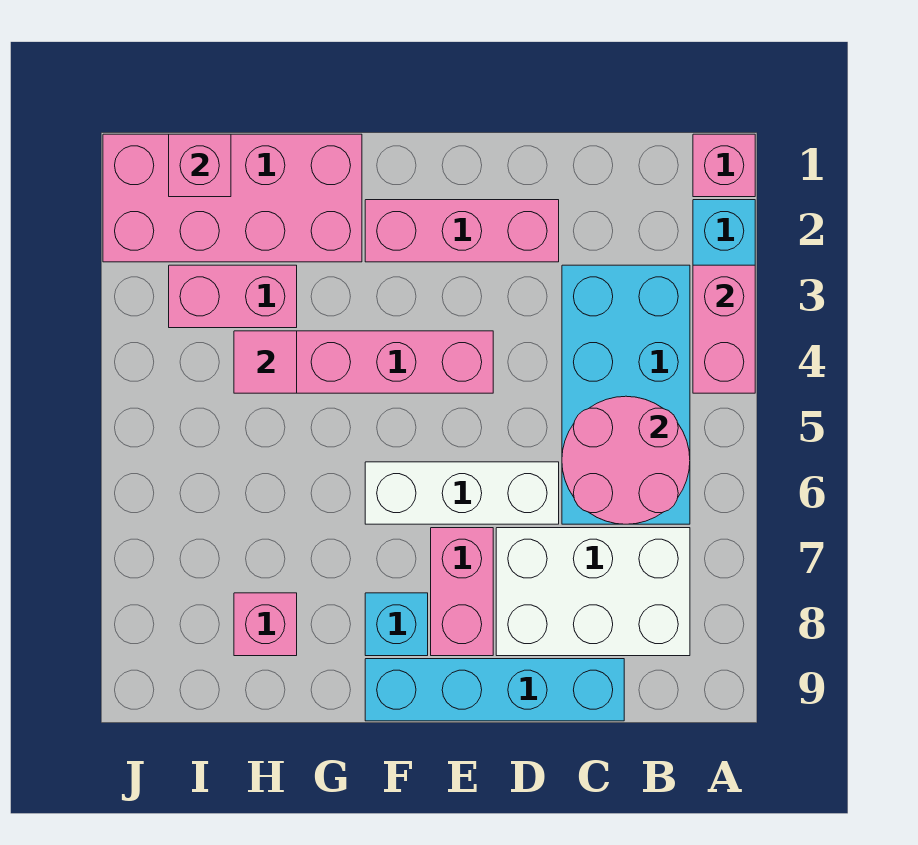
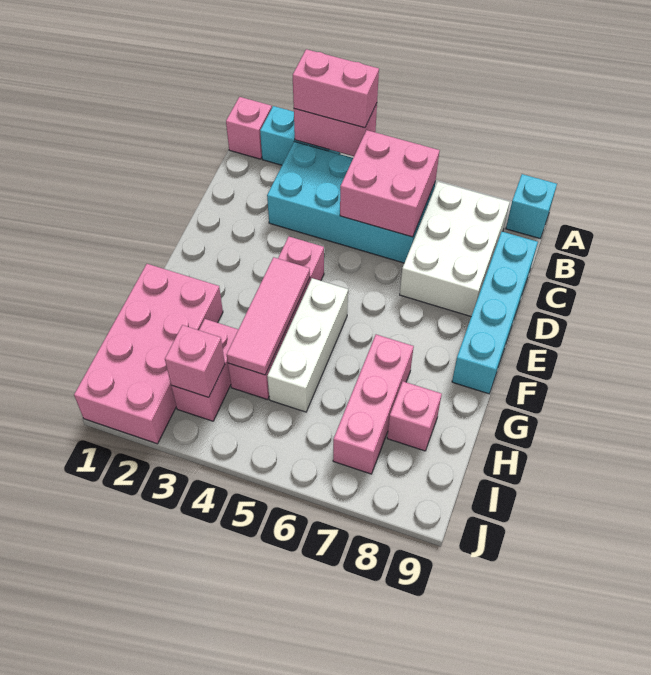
pink round brick B5:C6 level 2 -> pink brick B5:C6 level 2
pink brick D2:F2 level 1 -> pink brick G7:I7 level 1
white brick D6:F6 level 1 -> white brick F5:H5 level 1
pink brick E7:E8 level 1 -> pink brick A3:A4 level 3
cyan brick F8 level 1 -> cyan brick A9 level 1
pink tile H4 level 2 -> pink tile F4:H4 level 2
pink brick I1 level 2 -> pink brick I3 level 2

